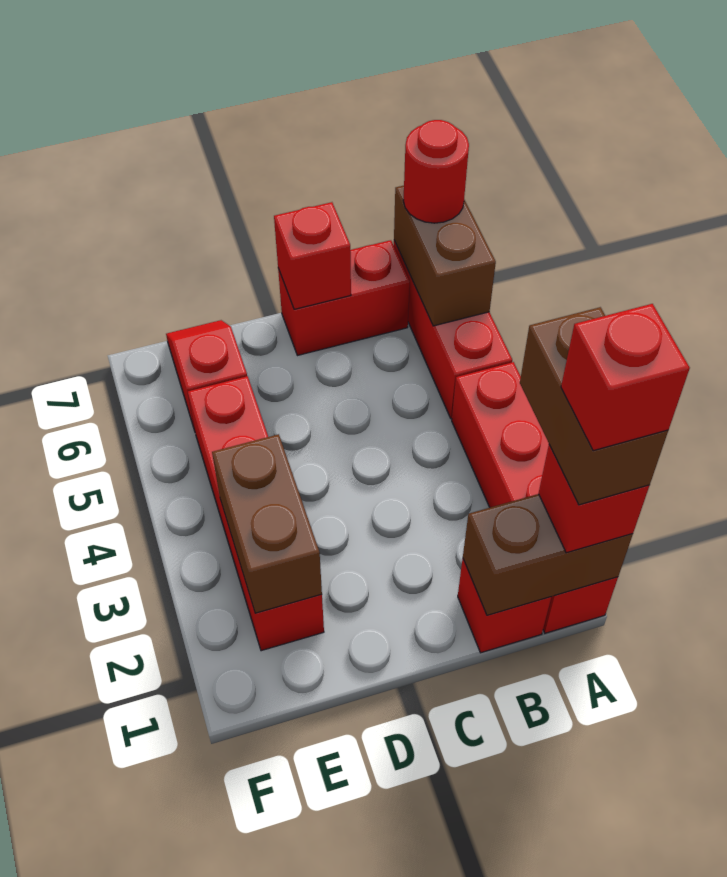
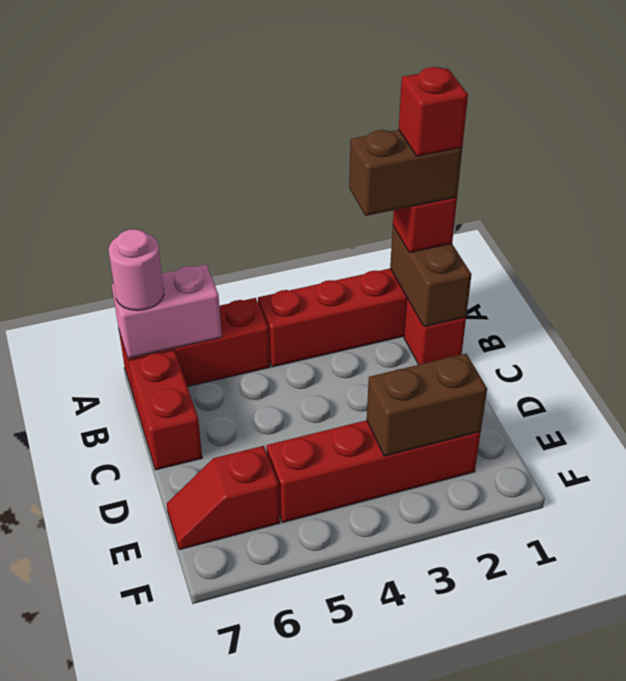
brown brick A6:A7 level 2 -> pink brick A6:A7 level 2
red round brick A7 level 3 -> pink round brick A7 level 3
red brick C7 level 2 -> none

